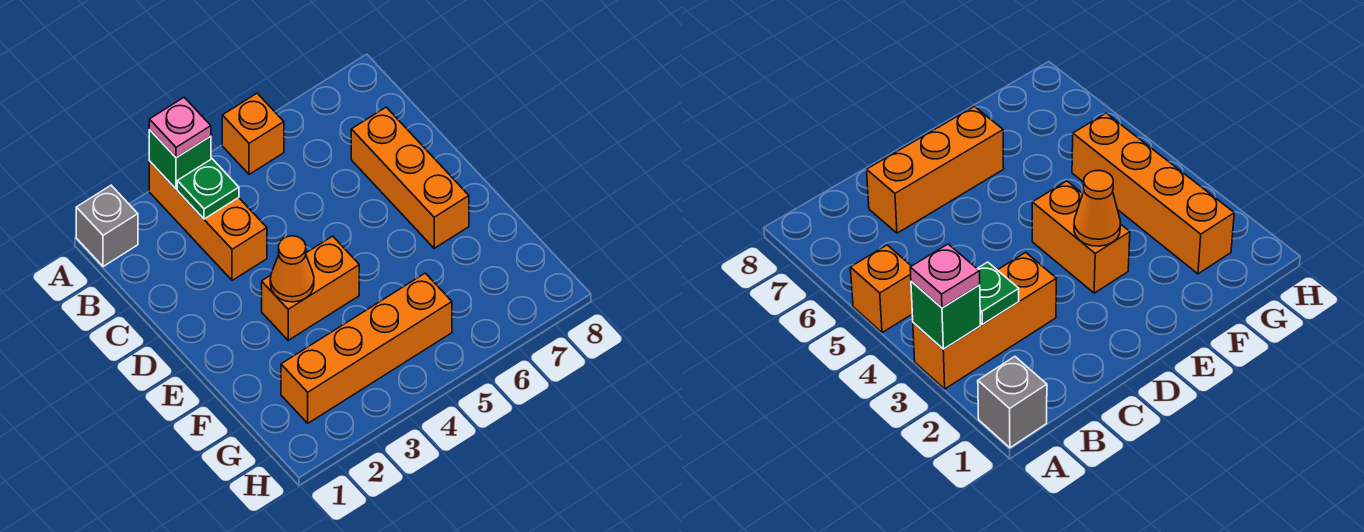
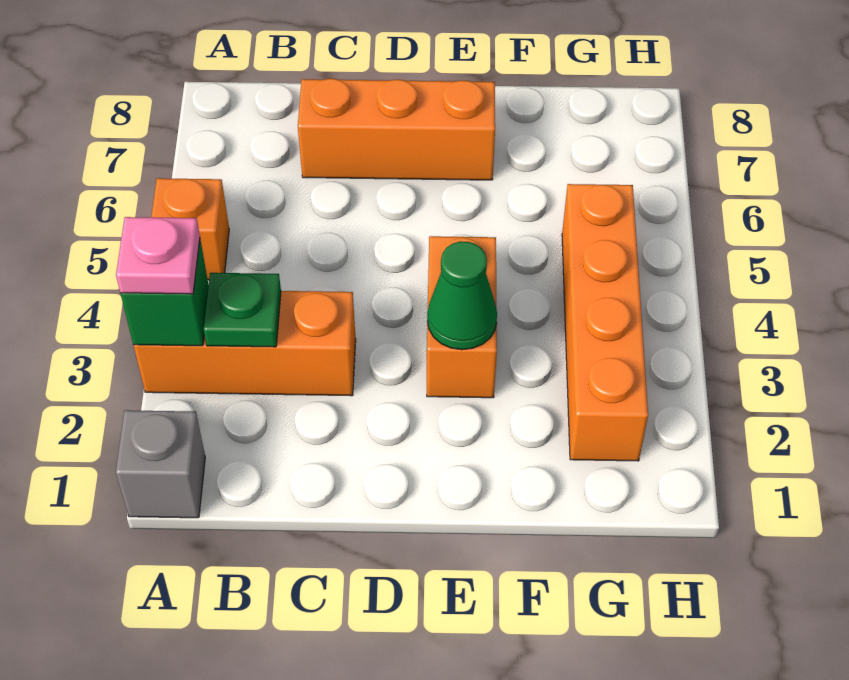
orange cone E3 level 2 -> green cone E3 level 2

